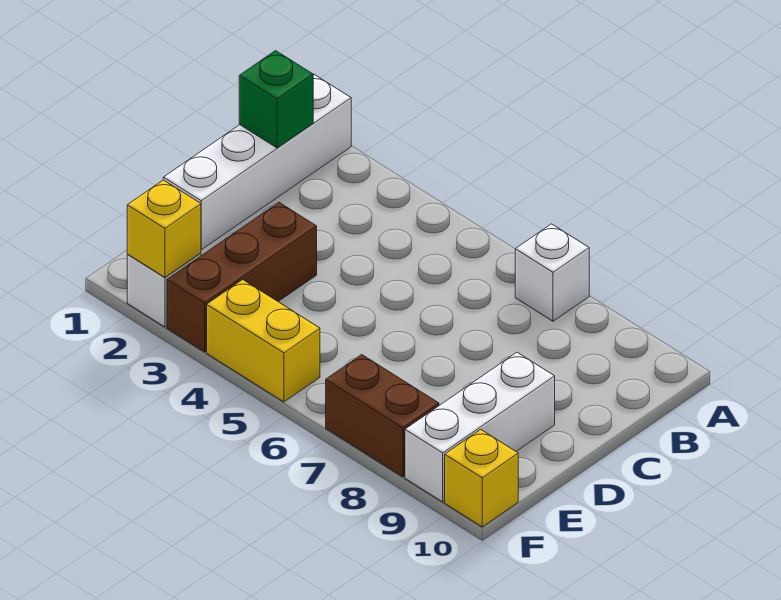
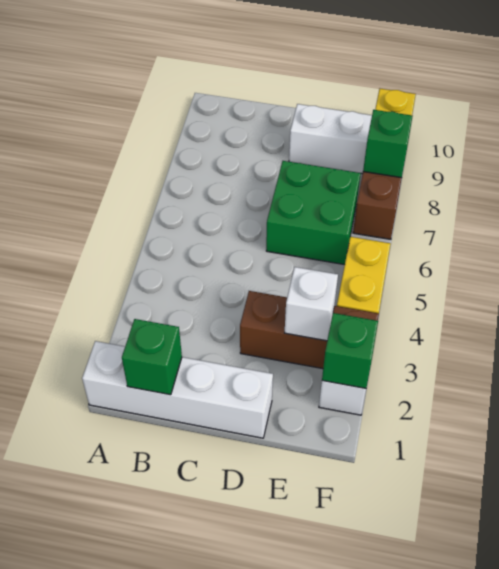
white brick A7 level 1 -> white brick E3 level 2
none -> green brick D6:E7 level 1
yellow brick F2 level 2 -> green brick F2 level 2
none -> green brick F8 level 2

